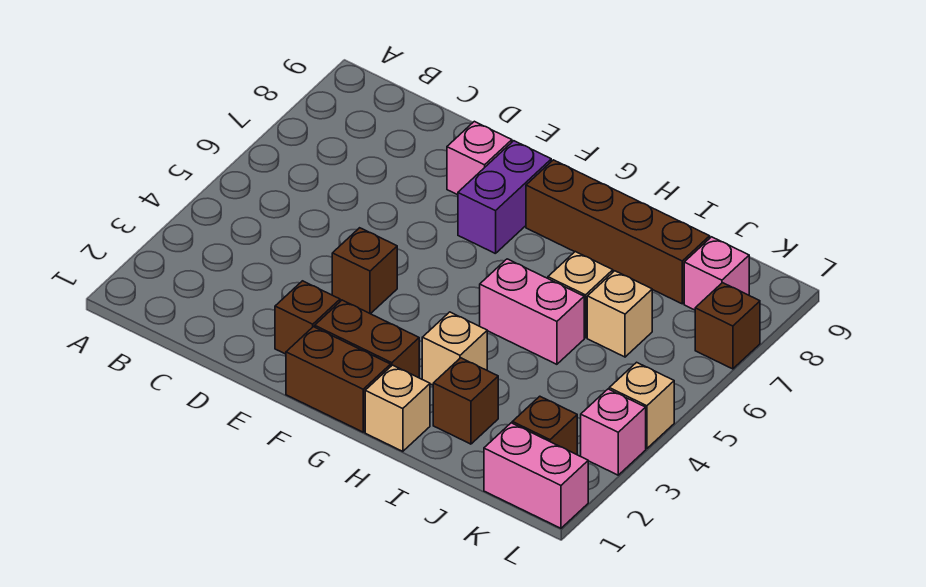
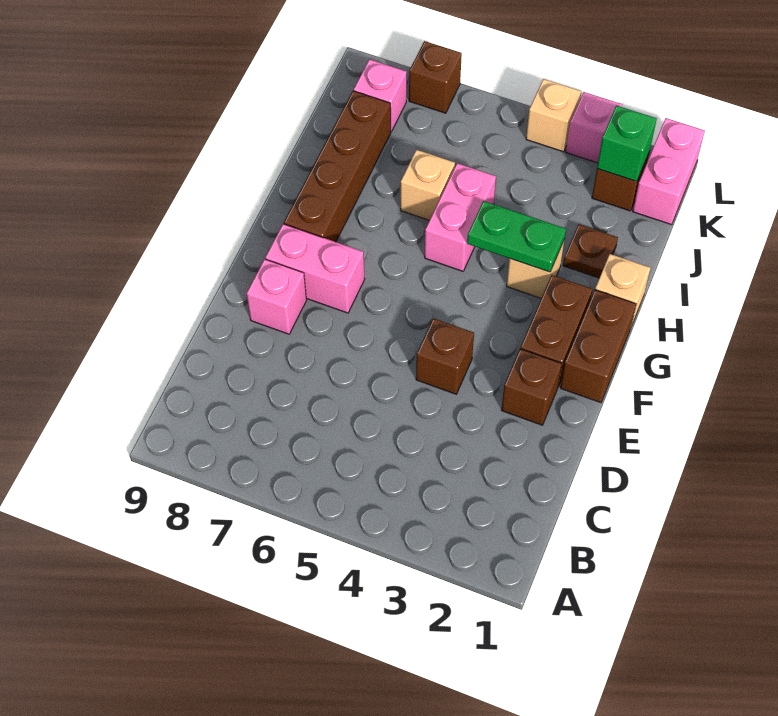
purple brick F7:F8 level 1 -> pink brick F7:F8 level 1
none -> green plate H3:H4 level 2
brown brick I2 level 1 -> brown plate I2 level 1
tan brick J6 level 1 -> none
none -> green brick K2 level 2

